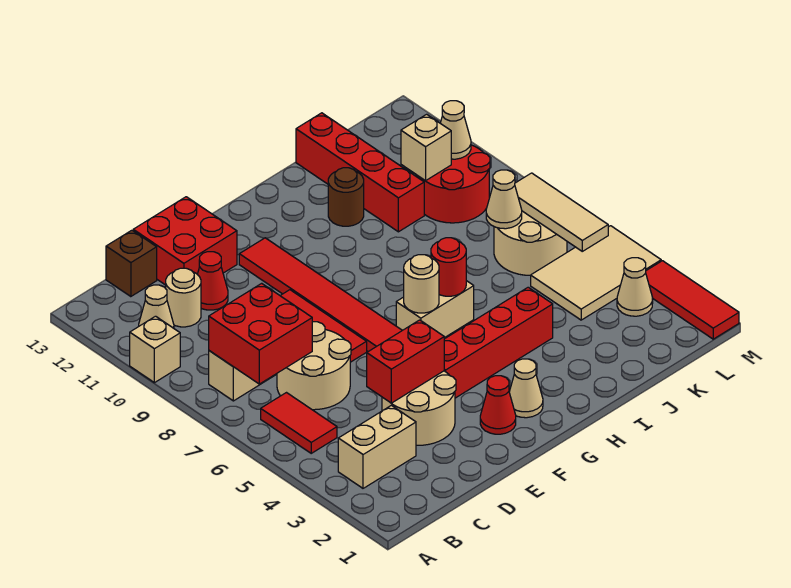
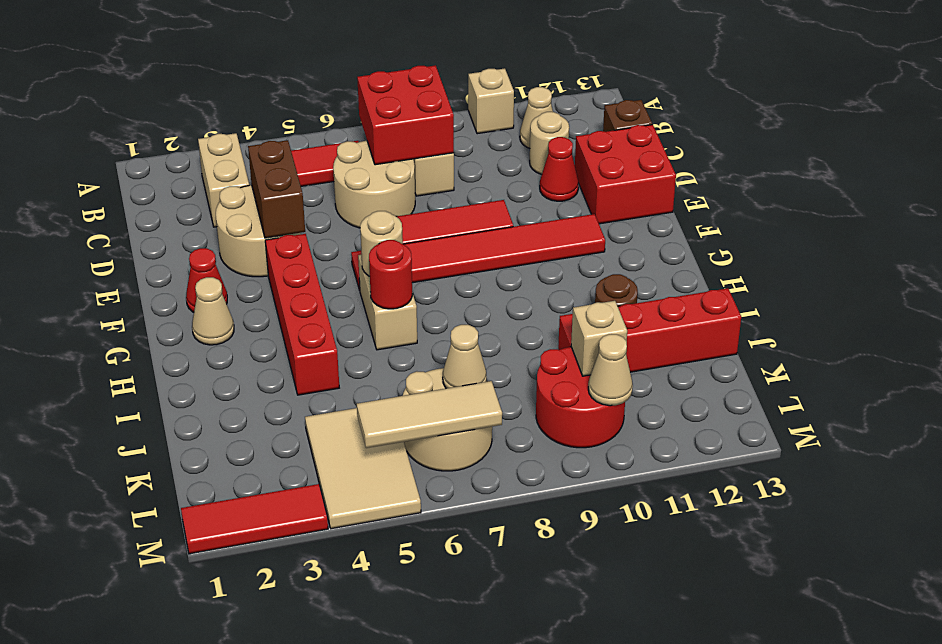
red brick D4:E4 level 2 -> brown brick D4:E4 level 2
tan cone L3 level 1 -> none

